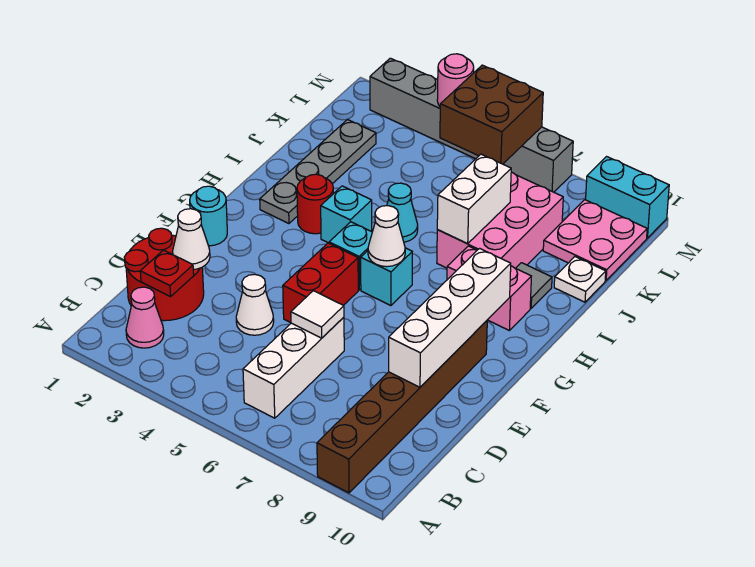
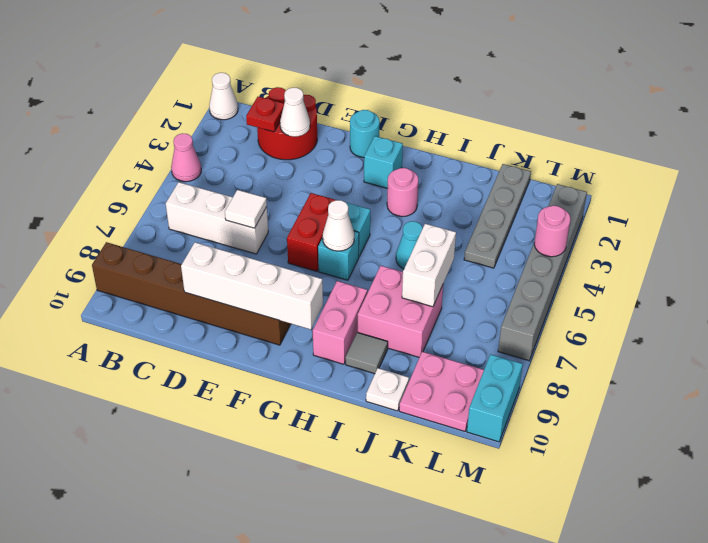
pink cone B2 level 1 -> pink cone A4 level 1
white cone D4 level 1 -> white cone A1 level 1
red brick E5:F5 level 1 -> red brick F5:F6 level 1
grey plate H2:K2 level 1 -> grey plate K1:K4 level 1
red round brick H3 level 1 -> pink round brick H3 level 1
cyan brick H4 level 1 -> cyan brick G2 level 1
pink brick I7:K8 level 1 -> pink brick I7:J8 level 1
white brick I7:J7 level 2 -> white brick J6:J7 level 2
brown brick L5:M6 level 2 -> none

